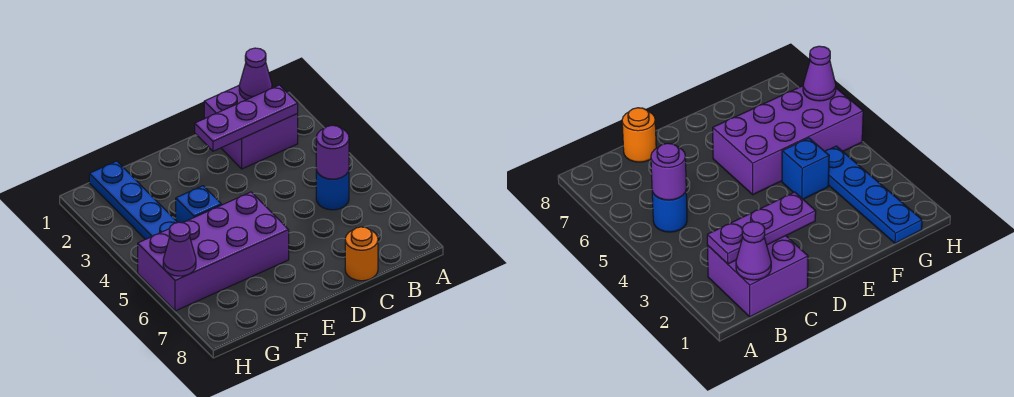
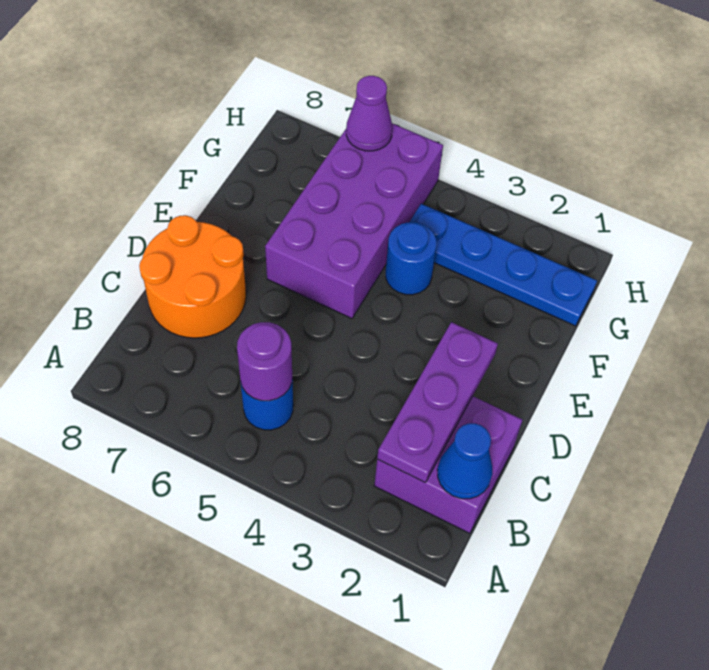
purple cone B1 level 2 -> blue cone B1 level 2
orange round brick C8 level 1 -> orange round brick C7:D8 level 1
blue brick F4 level 1 -> blue round brick F4 level 1

